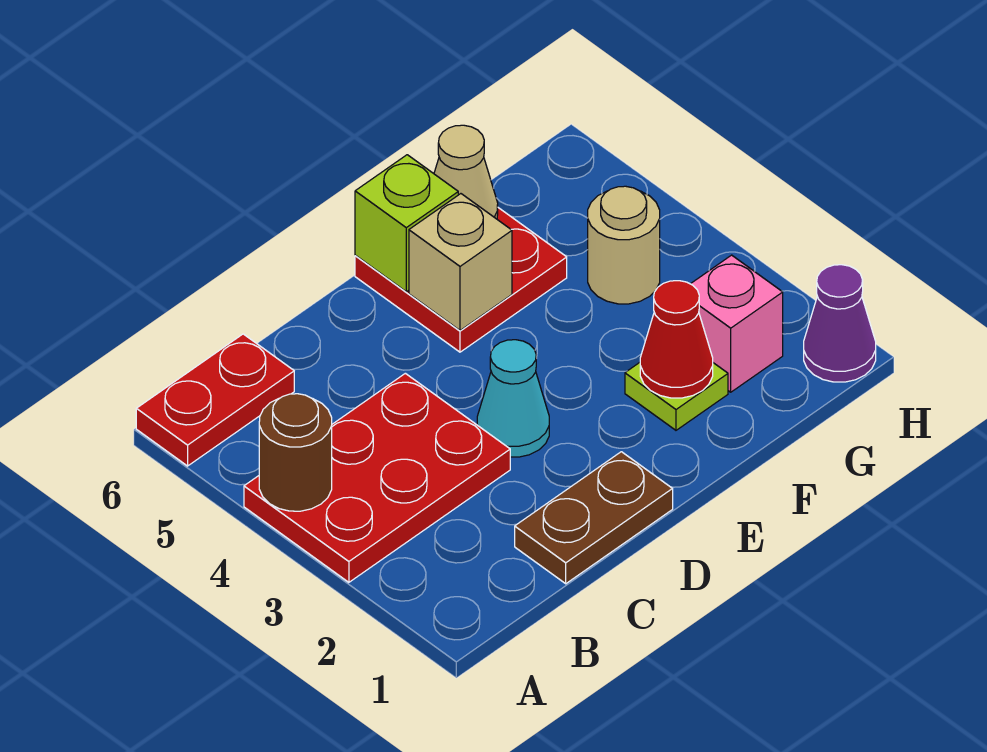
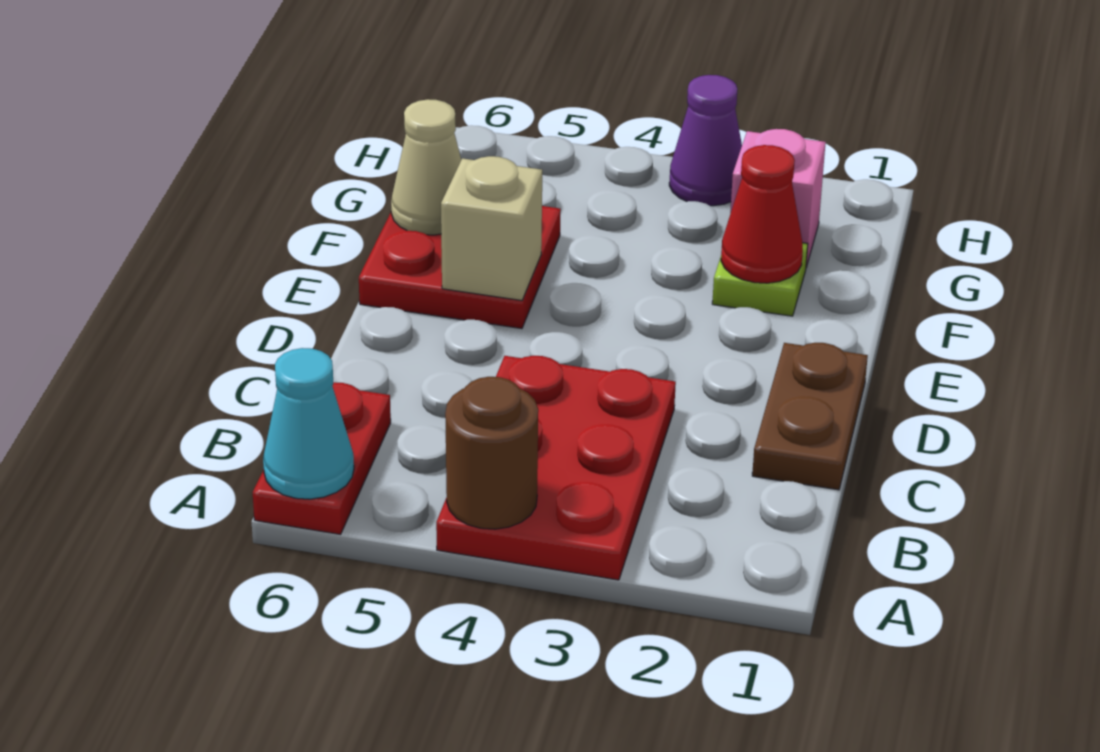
cyan cone D3 level 1 -> cyan cone A6 level 2
lime brick E6 level 2 -> none
tan round brick G4 level 1 -> none
purple cone H1 level 1 -> purple cone H3 level 1

